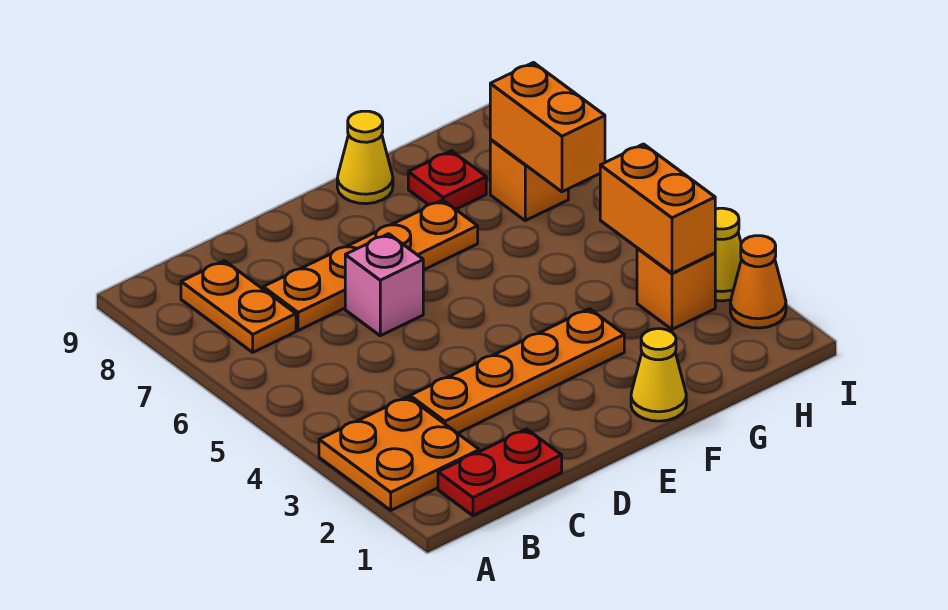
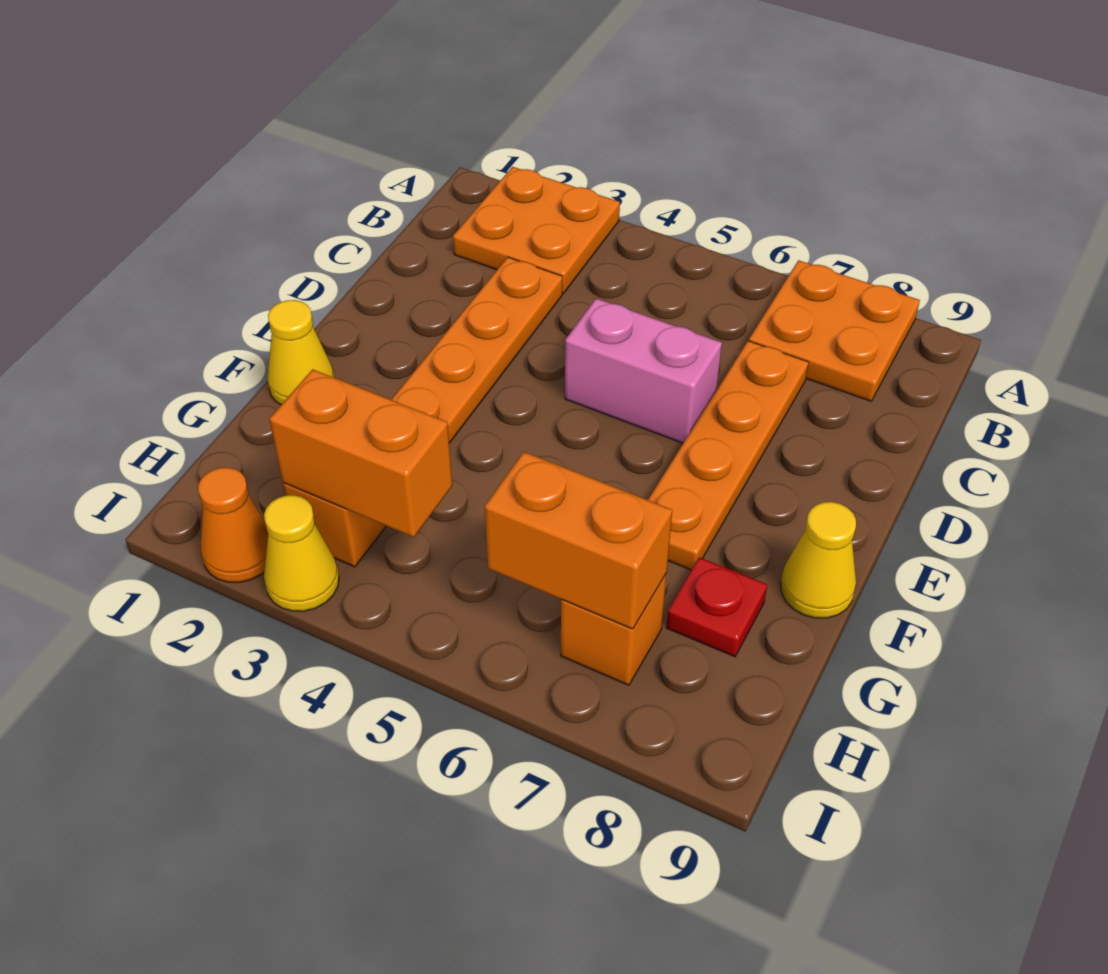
red plate B1:C1 level 1 -> none
orange plate B7:B8 level 1 -> orange plate A7:B8 level 1
pink brick D6 level 1 -> pink brick D5:D6 level 1

